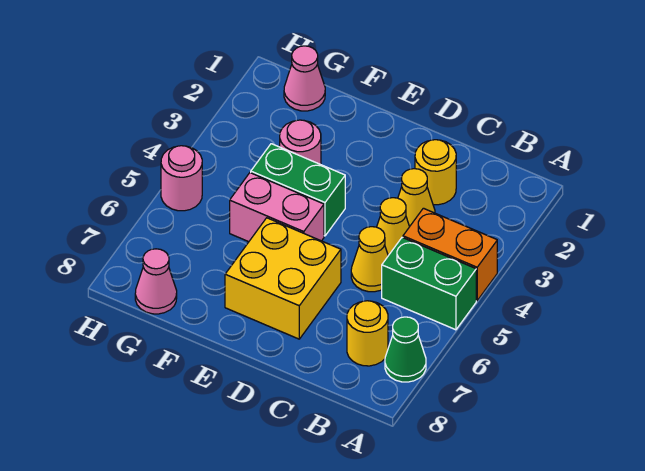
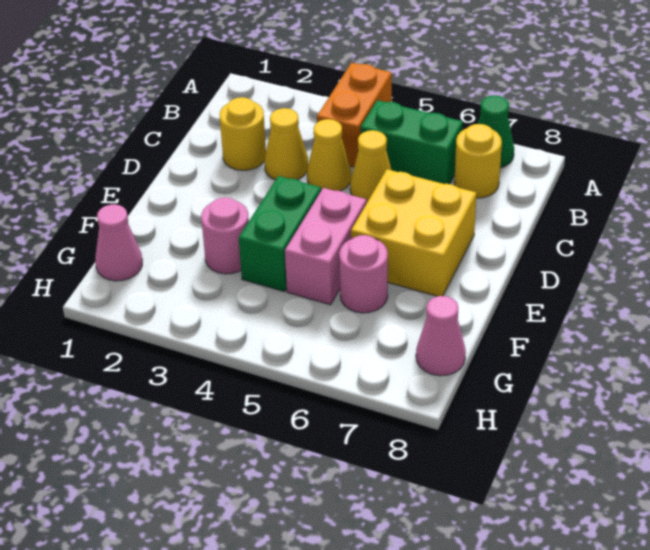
green brick A5:B5 level 1 -> green brick B5:B6 level 1
pink round brick H5 level 1 -> pink round brick F6 level 1

